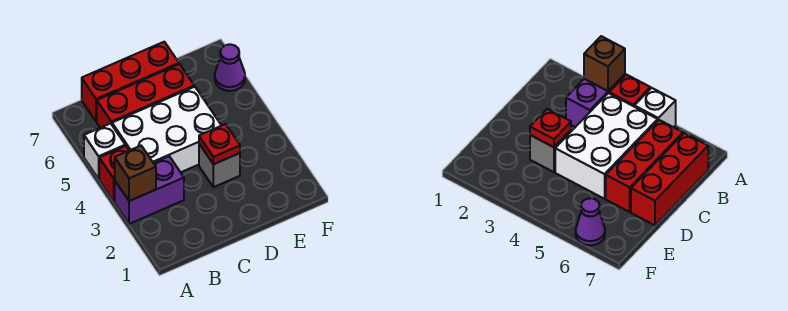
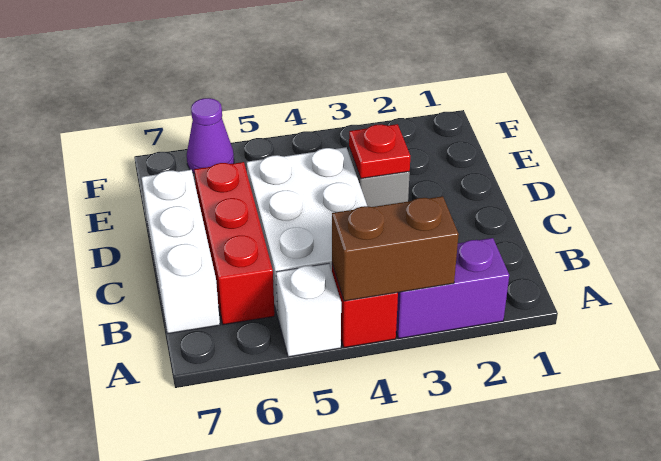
purple brick A3:B3 level 1 -> purple brick A2:A3 level 1
brown brick A3 level 2 -> brown brick A3:A4 level 2
red brick B7:D7 level 1 -> white brick B7:D7 level 1

